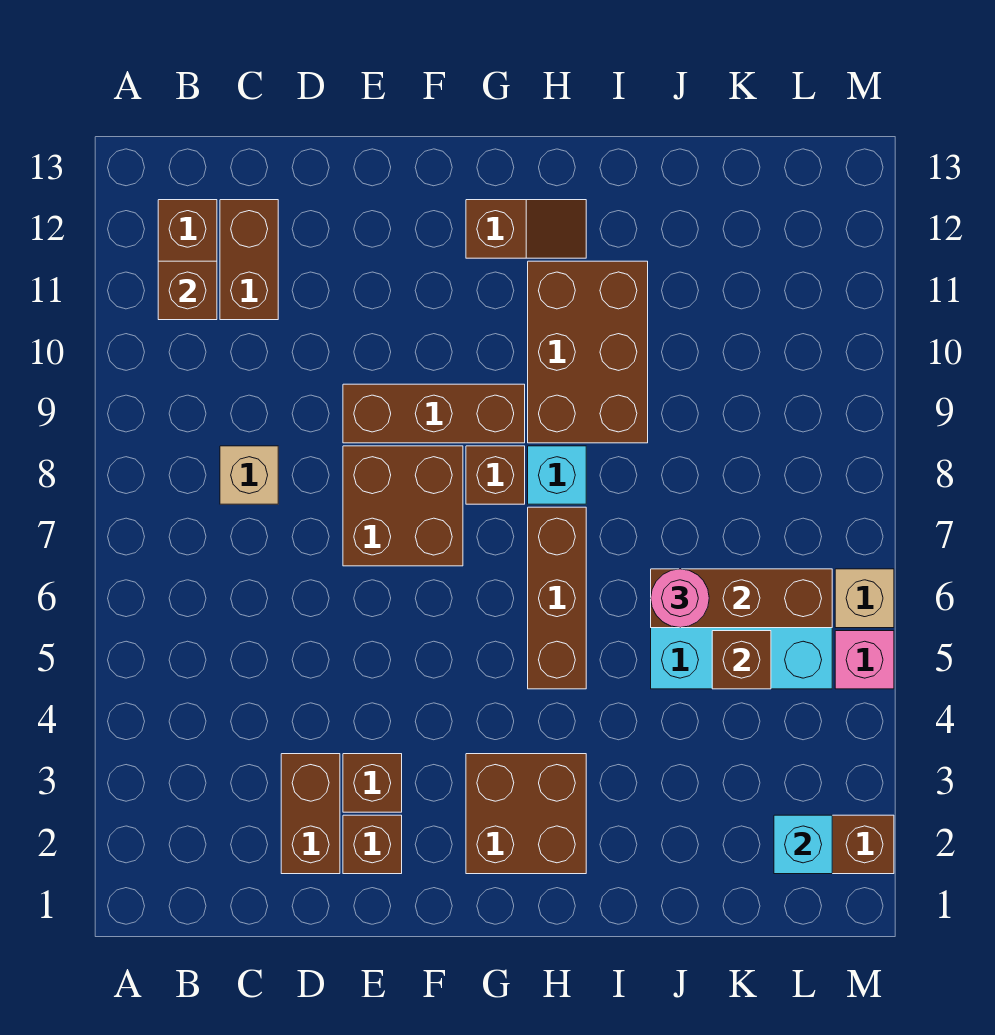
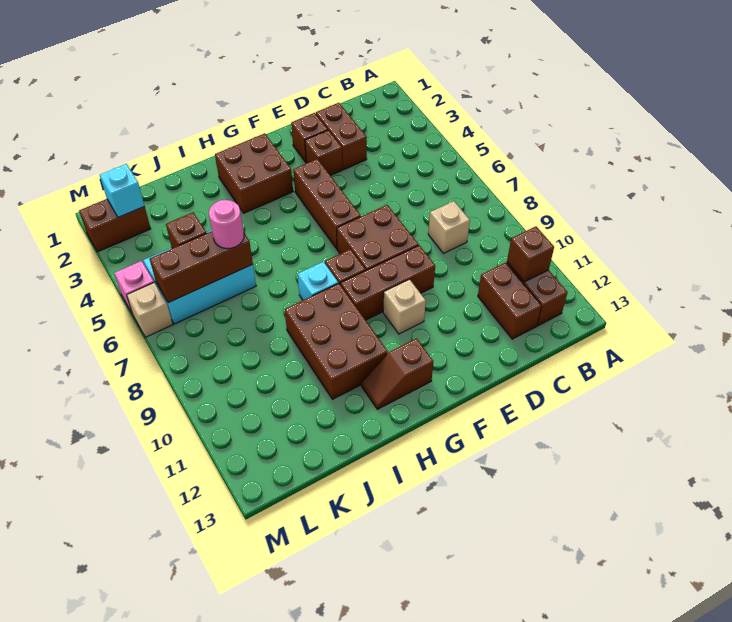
none -> tan brick F10 level 1
brown brick H5:H7 level 1 -> brown brick F4:F6 level 1

